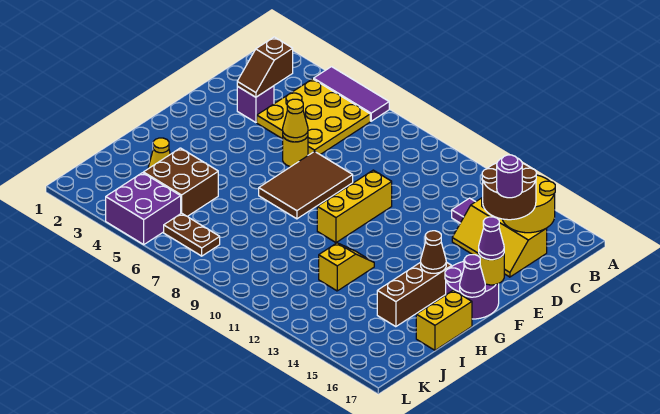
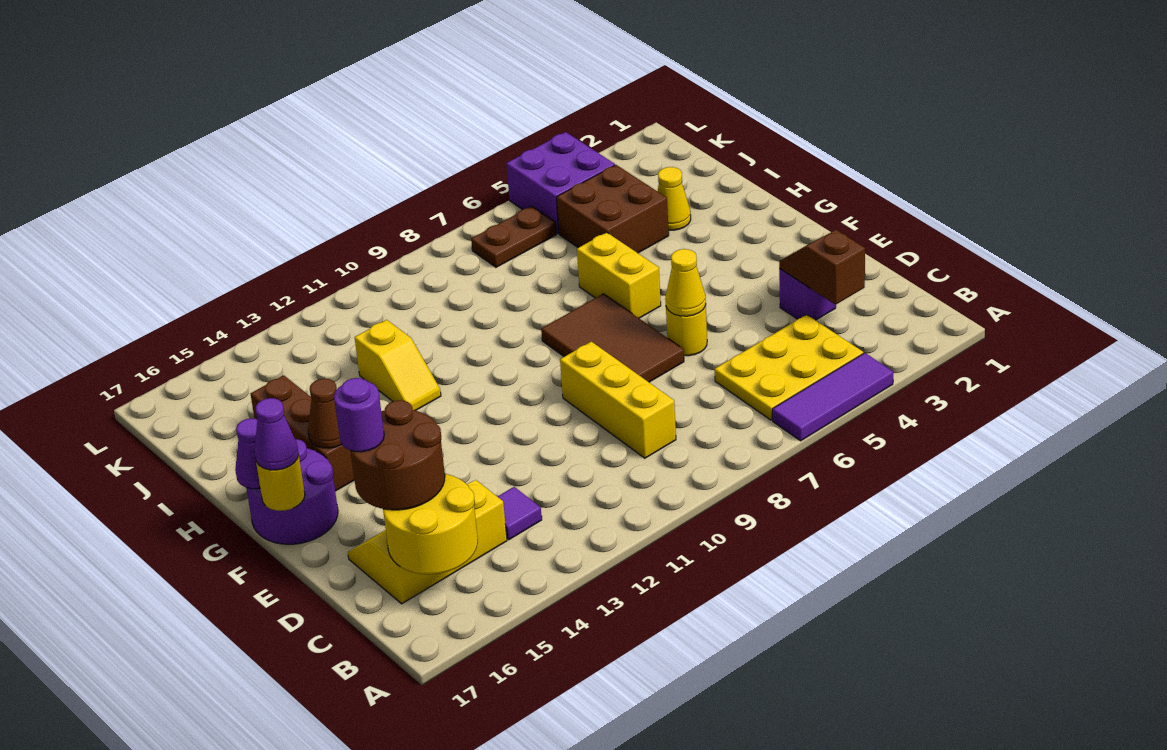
yellow plate B4:D6 level 1 -> yellow plate B4:C6 level 1
yellow brick E10:G10 level 1 -> yellow brick C9:E9 level 1
yellow brick H17:I17 level 1 -> yellow brick G6:H6 level 1

